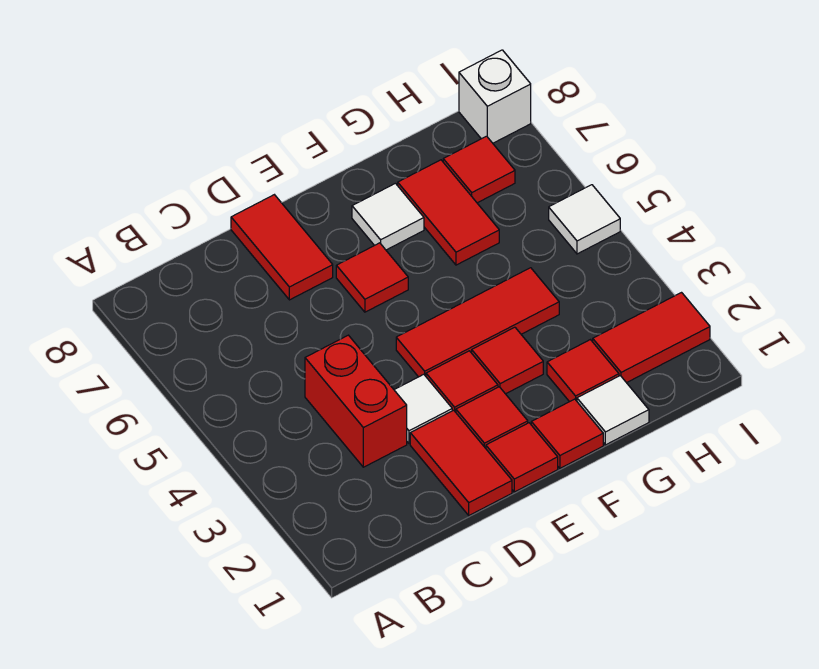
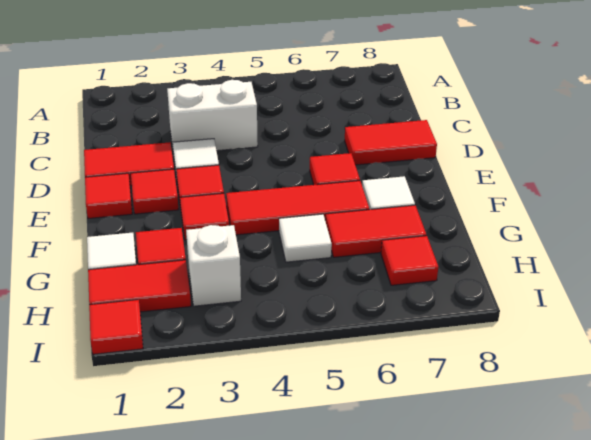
red brick C3:C4 level 1 -> white brick C3:C4 level 1
red tile E4:G4 level 1 -> red tile F4:F6 level 1
red tile F1 level 1 -> red tile I1 level 1
red tile H2:I2 level 1 -> red tile H1:H2 level 1
white tile I5 level 1 -> white tile G5 level 1
white brick I8 level 1 -> white brick H3 level 1

